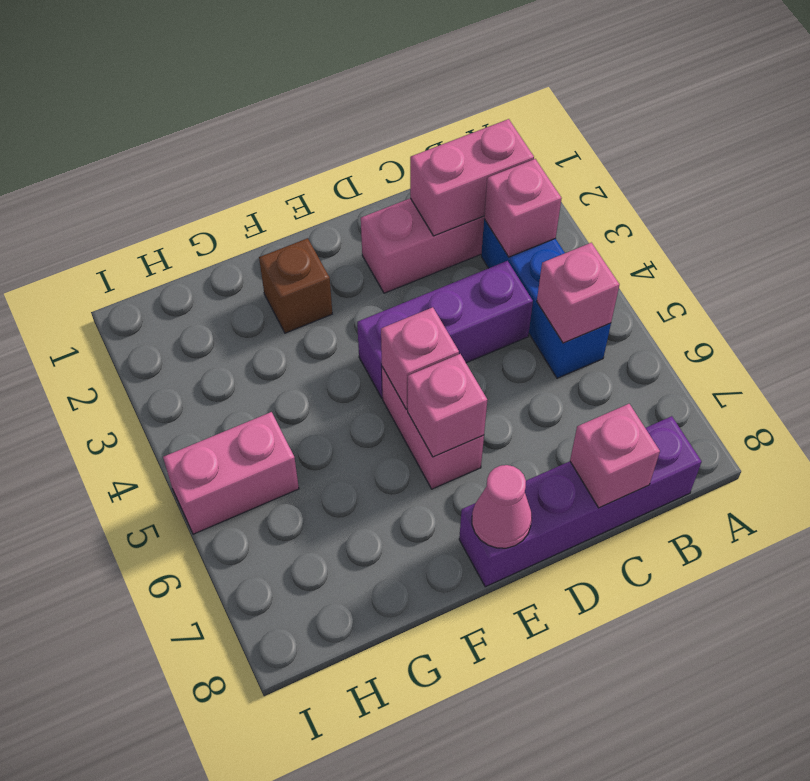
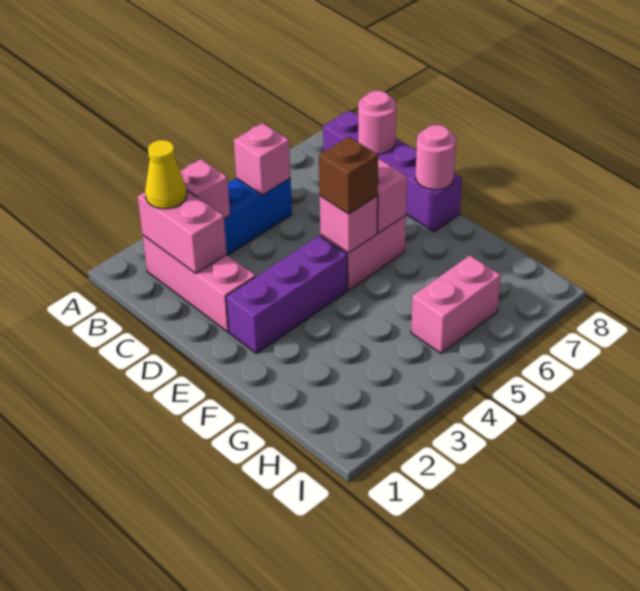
none -> yellow cone B2 level 3
purple brick C4:E4 level 1 -> purple brick E2:E4 level 1
pink brick C8 level 2 -> pink round brick C8 level 2
pink cone E8 level 2 -> pink round brick E8 level 2
brown brick F2 level 1 -> brown brick E5 level 3
pink brick H5:I5 level 1 -> pink brick H5:H6 level 1

